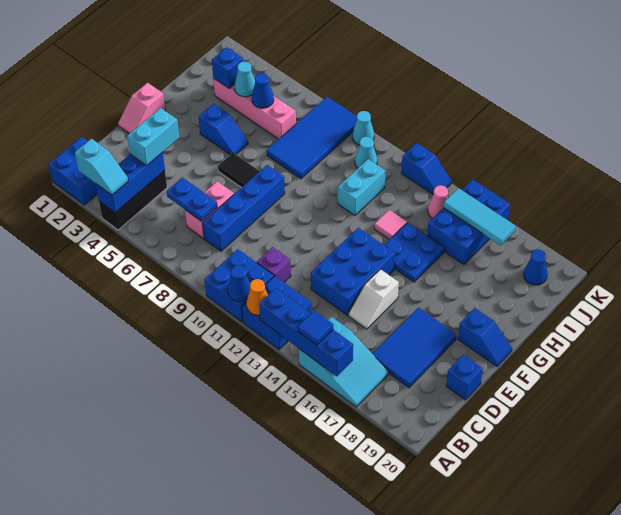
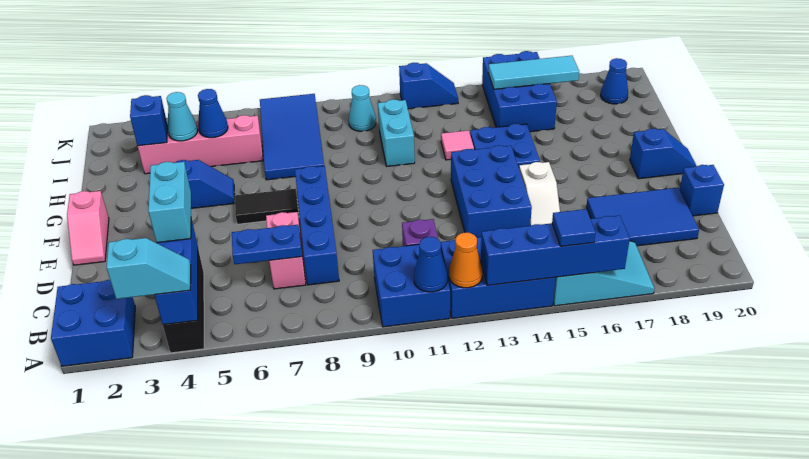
blue brick A12:B13 level 1 -> blue brick A12:B14 level 1
blue tile C17:E18 level 1 -> blue tile C17:D19 level 1
pink cone J14 level 1 -> none
cyan cone K9 level 1 -> none

